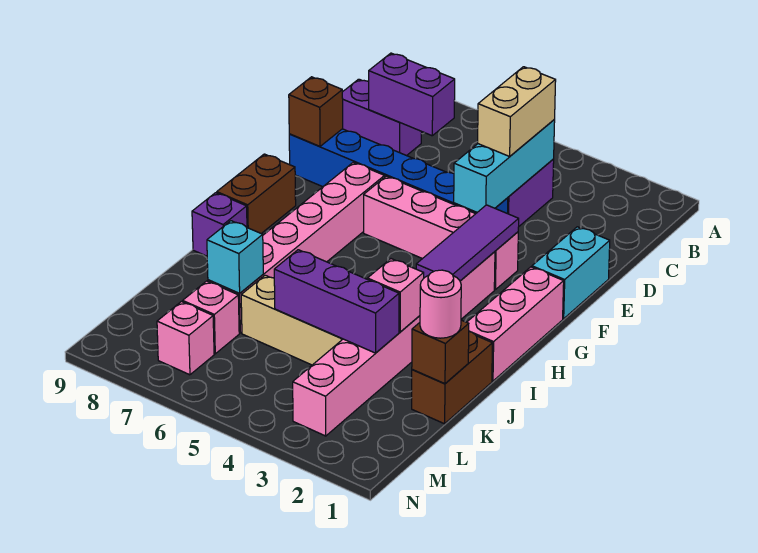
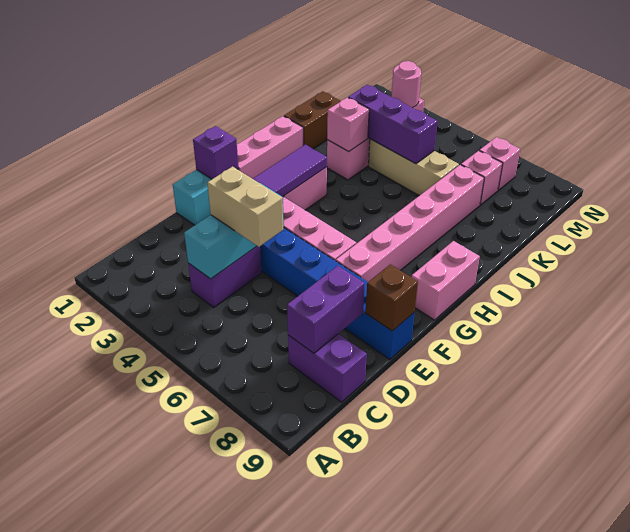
tan brick C4:D4 level 3 -> tan brick D4:D5 level 3
purple brick C7:C8 level 2 -> purple brick C8:D8 level 2
brown brick G9:H9 level 1 -> pink brick G9:H9 level 1
purple brick I9 level 1 -> purple brick F1 level 2
brown brick K1 level 2 -> none
pink round brick K1 level 3 -> pink round brick M3 level 2
cyan brick K7 level 2 -> none

